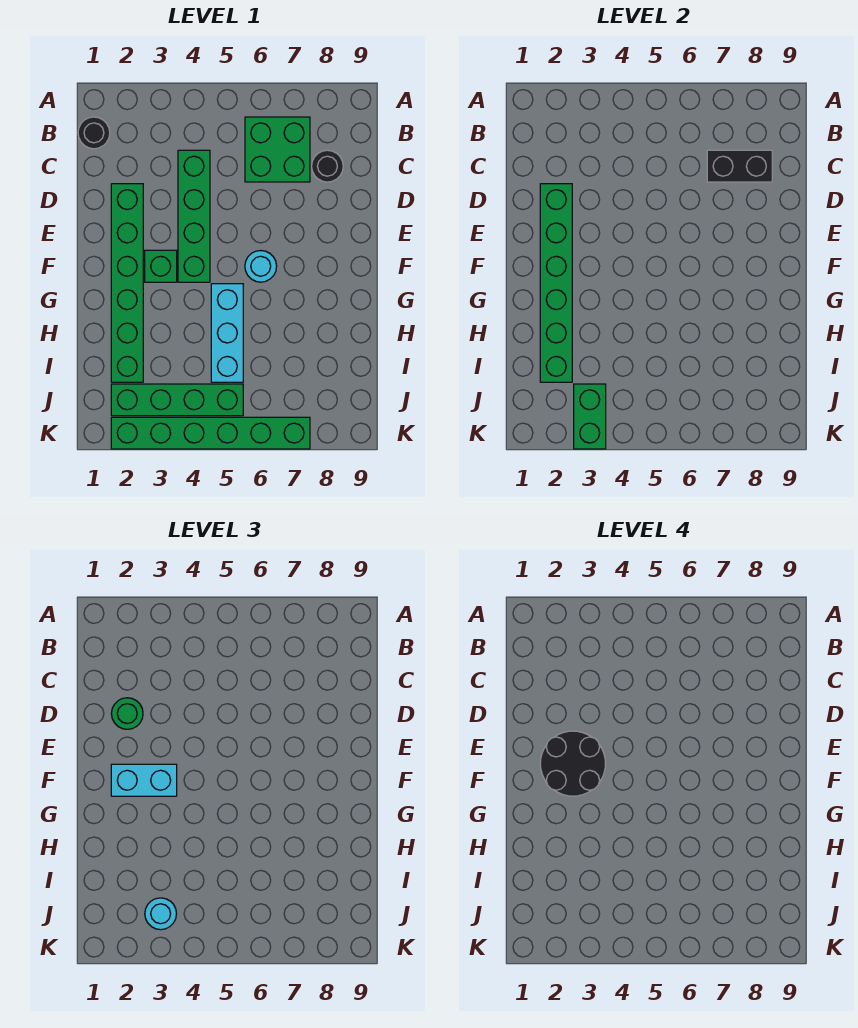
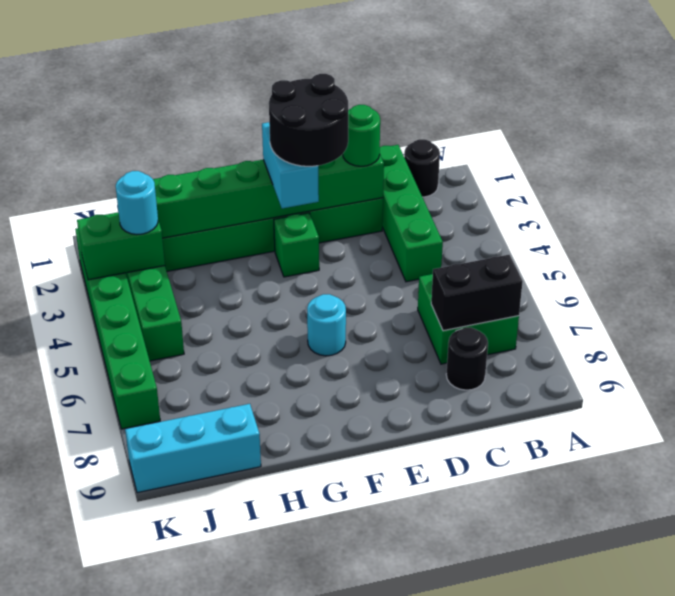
green brick C4:F4 level 1 -> green brick C1:C4 level 1
black brick C7:C8 level 2 -> black brick B7:C7 level 2
cyan brick G5:I5 level 1 -> cyan brick I9:K9 level 1

